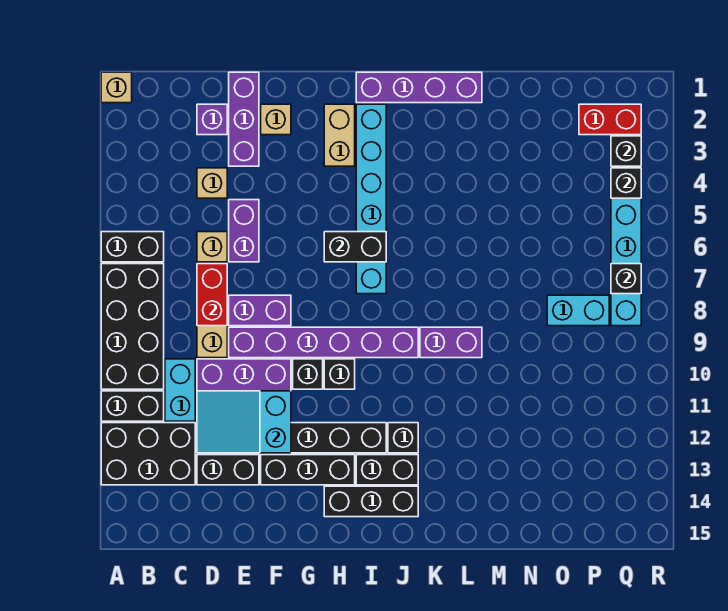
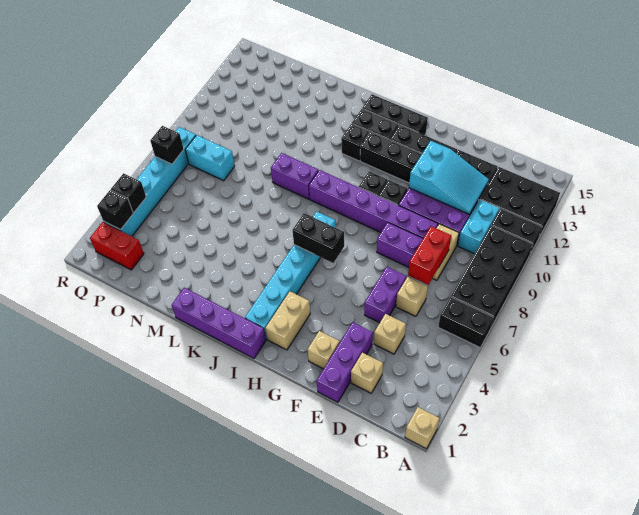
purple brick D2 level 1 -> tan brick D2 level 1

